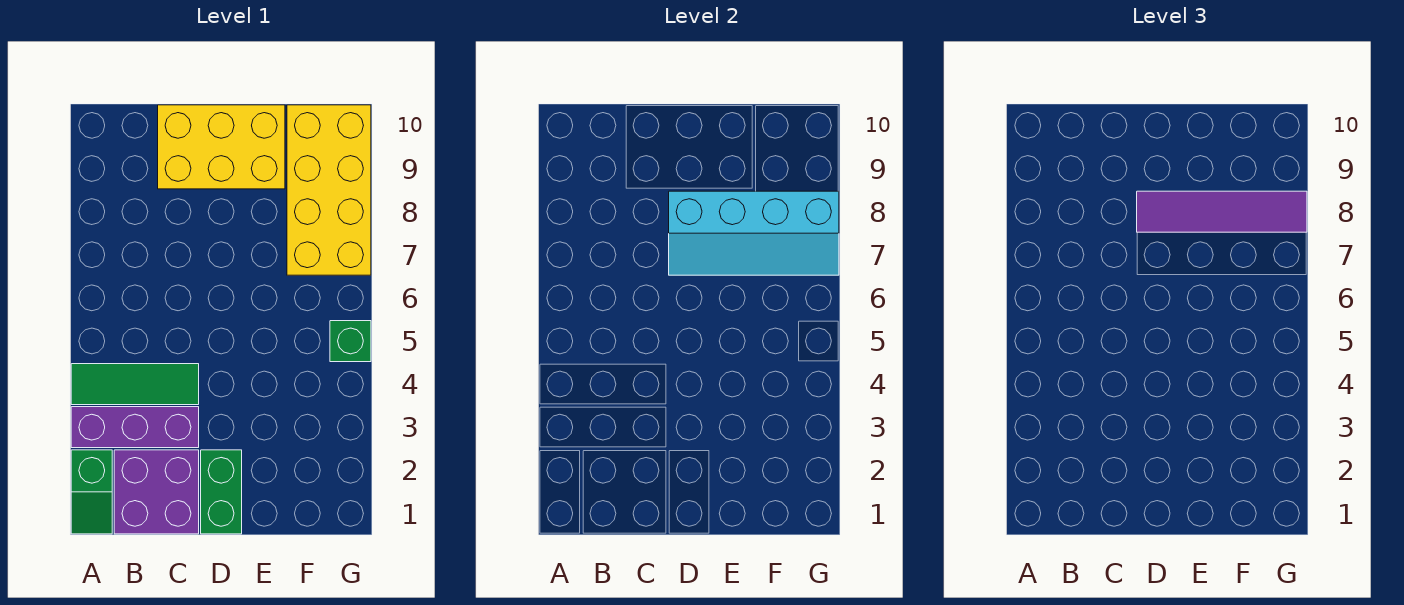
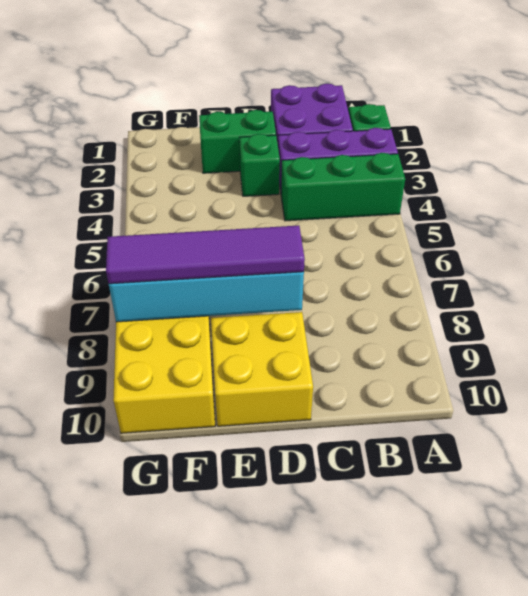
green tile A4:C4 level 1 -> green brick A4:C4 level 1
yellow brick C9:E10 level 1 -> yellow brick D9:E10 level 1
green brick D1:D2 level 1 -> green brick D2:E2 level 1
green brick G5 level 1 -> green brick D3 level 1

